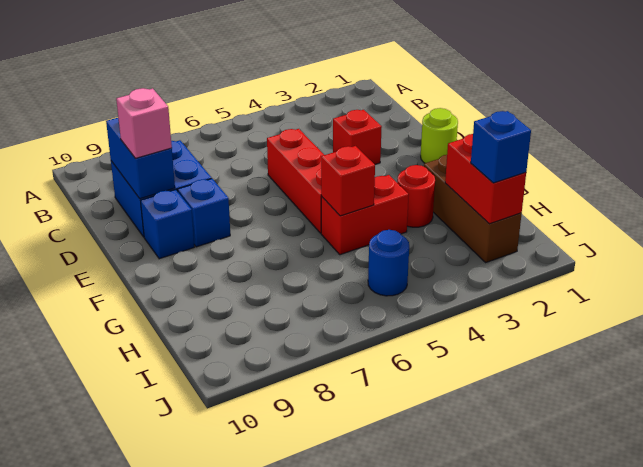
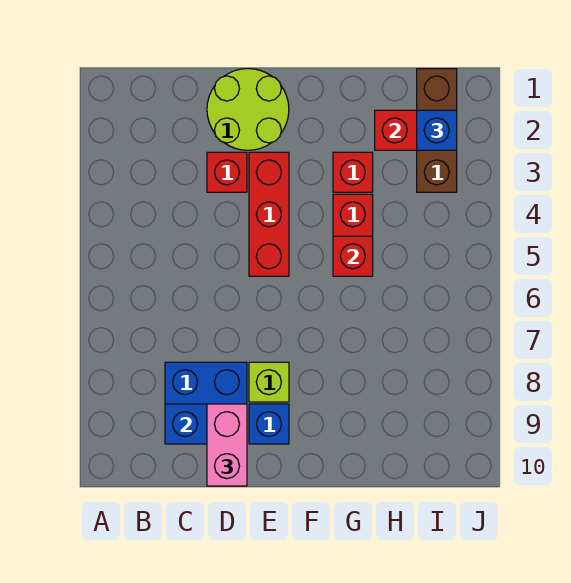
red brick D5:F5 level 1 -> red brick E3:E5 level 1
pink brick D9 level 3 -> pink brick D9:D10 level 3
lime round brick E1 level 1 -> lime round brick D1:E2 level 1
blue brick E8 level 1 -> lime brick E8 level 1
brown brick G2:I2 level 1 -> brown brick I1:I3 level 1
red round brick G3 level 1 -> red brick G3 level 1
blue round brick I5 level 1 -> none

